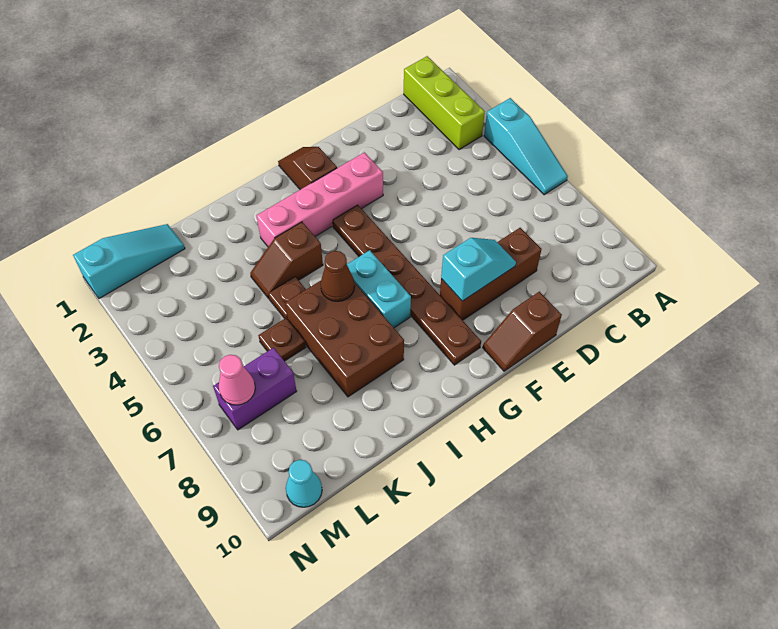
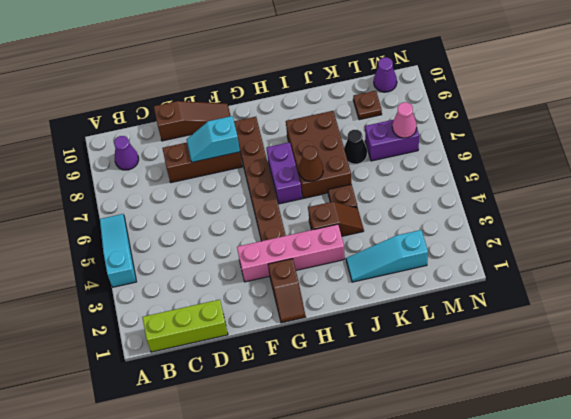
lime brick B1:B3 level 1 -> lime brick B1:D1 level 1
none -> purple cone B9 level 1
brown slope E10:F10 level 1 top E -> brown slope D10:F10 level 1 top D
cyan brick H6:H7 level 1 -> purple brick H6:H7 level 1
brown plate K6 level 1 -> brown plate L9 level 1
none -> black cone K7 level 1
cyan slope L1:N1 level 1 top N -> cyan slope J2:L2 level 1 top L
cyan cone M10 level 1 -> purple cone M10 level 1

